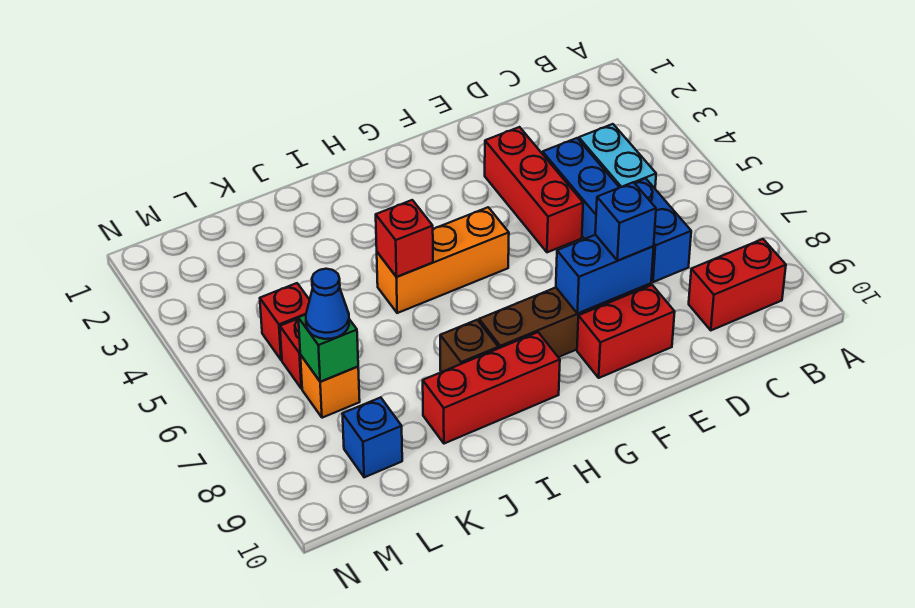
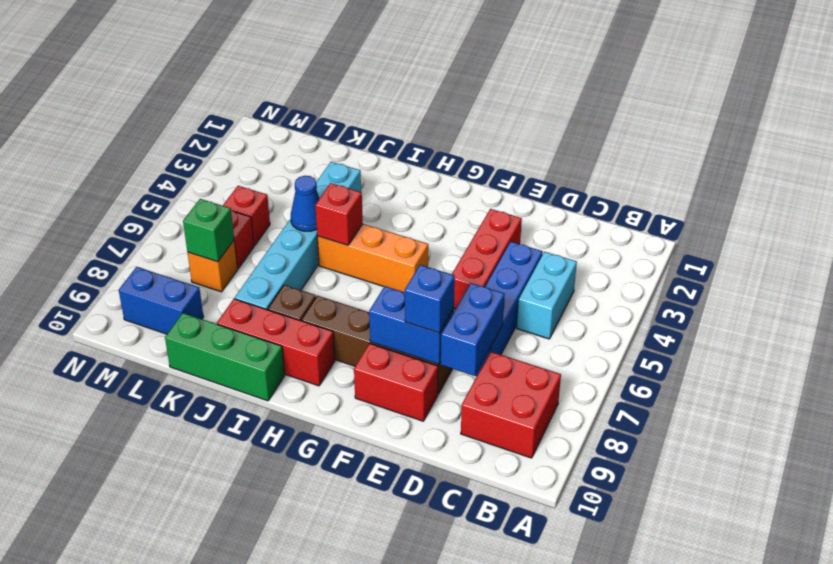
red brick B9:C9 level 1 -> red brick B8:C9 level 1
none -> green brick I10:K10 level 1
none -> cyan brick J3:J8 level 1
blue cone L7 level 3 -> blue cone J5 level 2
blue brick L9 level 1 -> blue brick L9:M9 level 1

